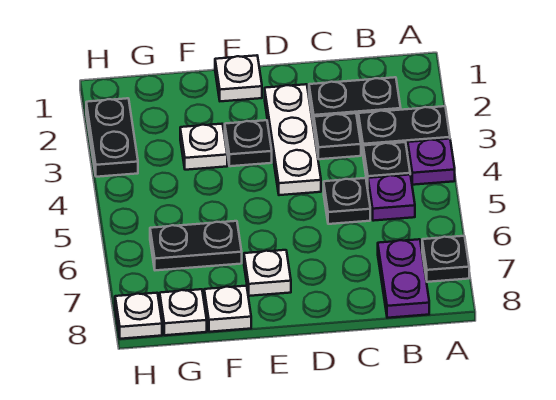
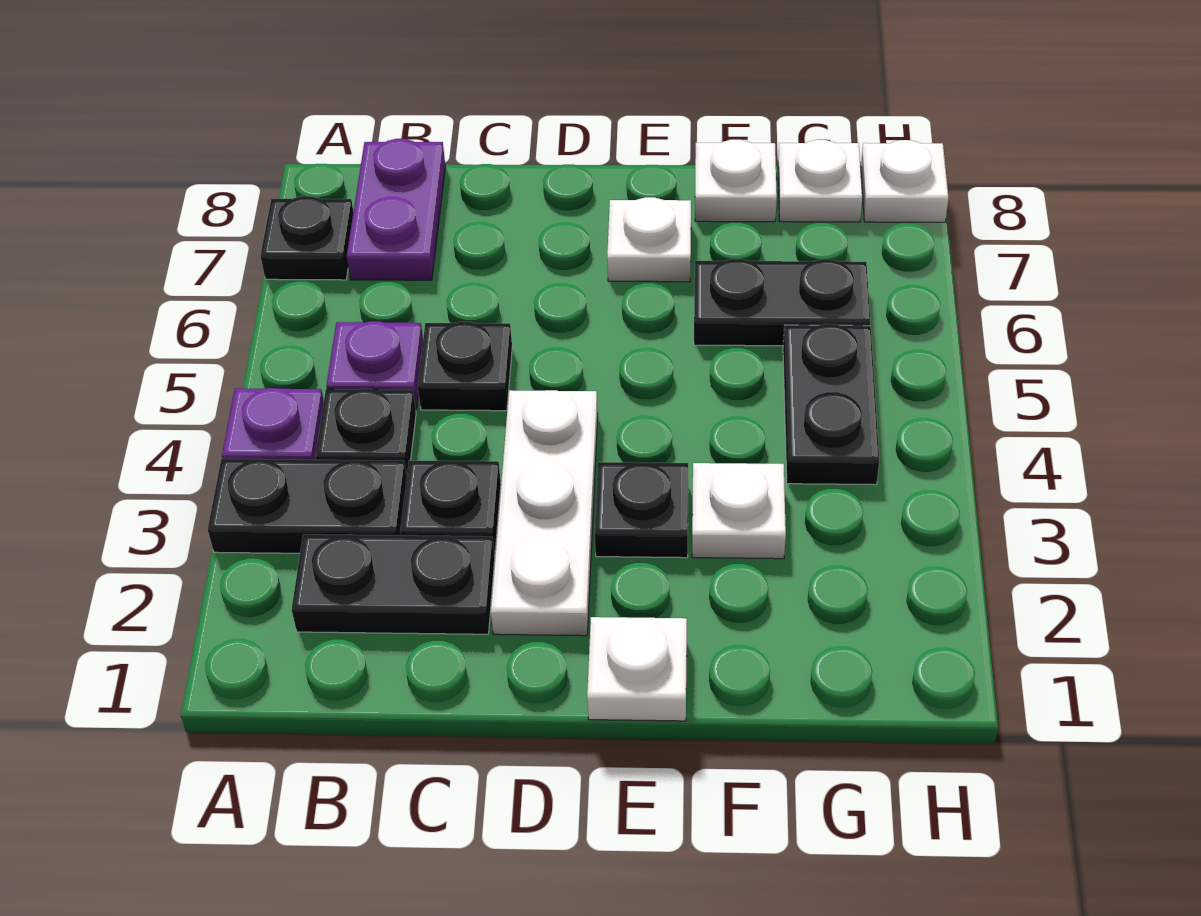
black plate H2:H3 level 1 -> black plate G4:G5 level 1

